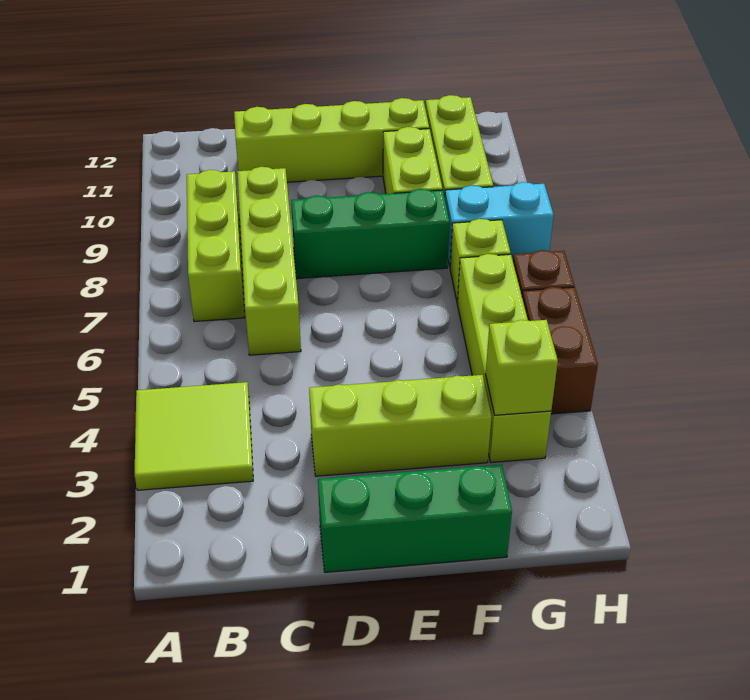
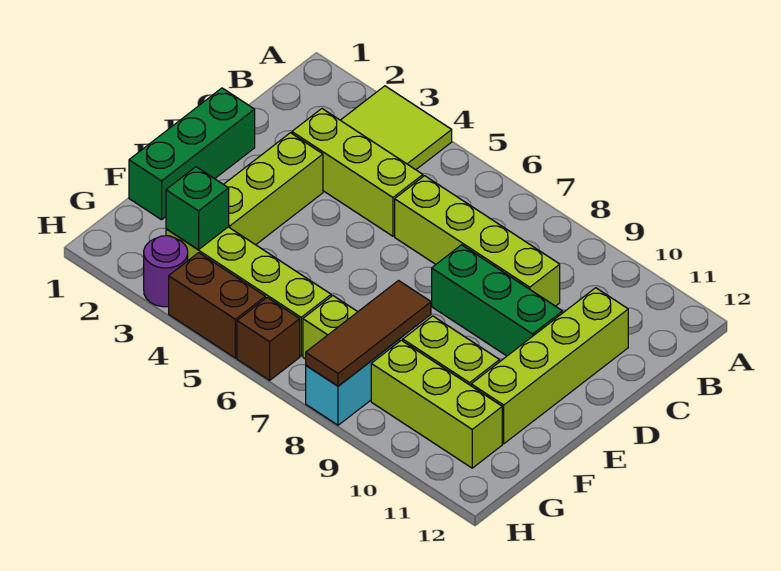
lime brick B7:B9 level 1 -> lime brick C3:C5 level 1
green brick D8:F8 level 1 -> green brick D8:D10 level 1
none -> brown tile F8:H8 level 2
lime brick G3 level 2 -> green brick G3 level 2
none -> purple round brick H3 level 1

